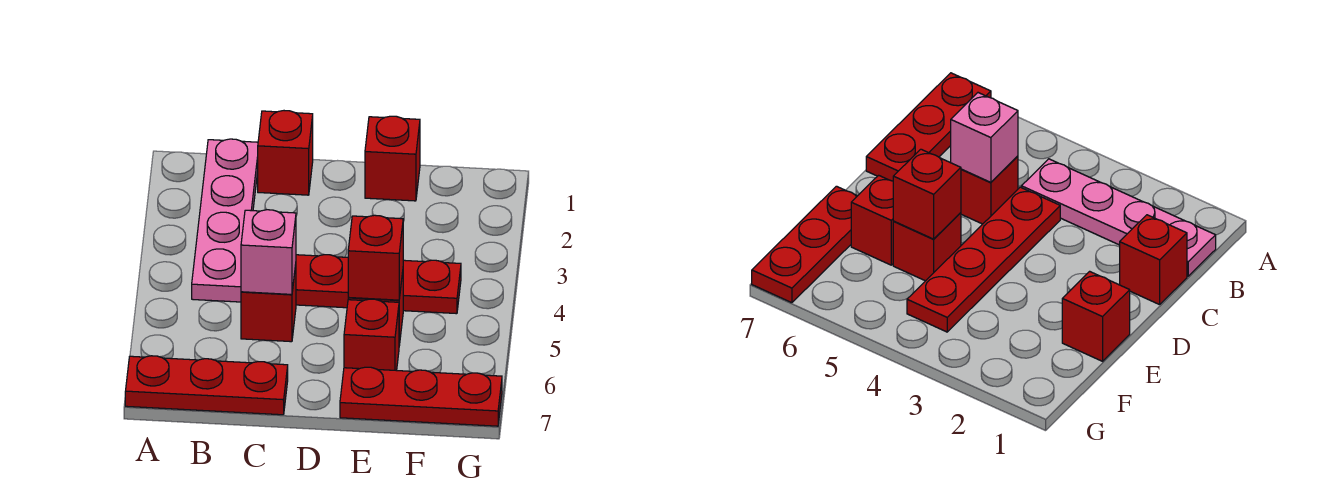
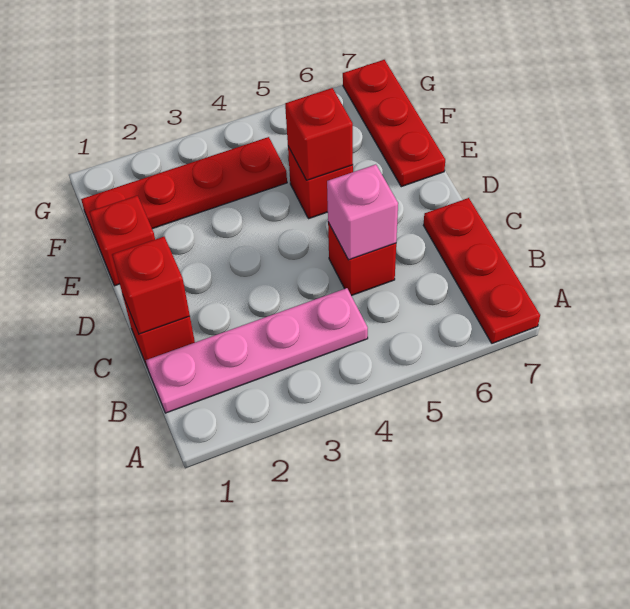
red plate C4:F4 level 1 -> red plate F1:F4 level 1
red brick E6 level 1 -> red brick C1 level 2

